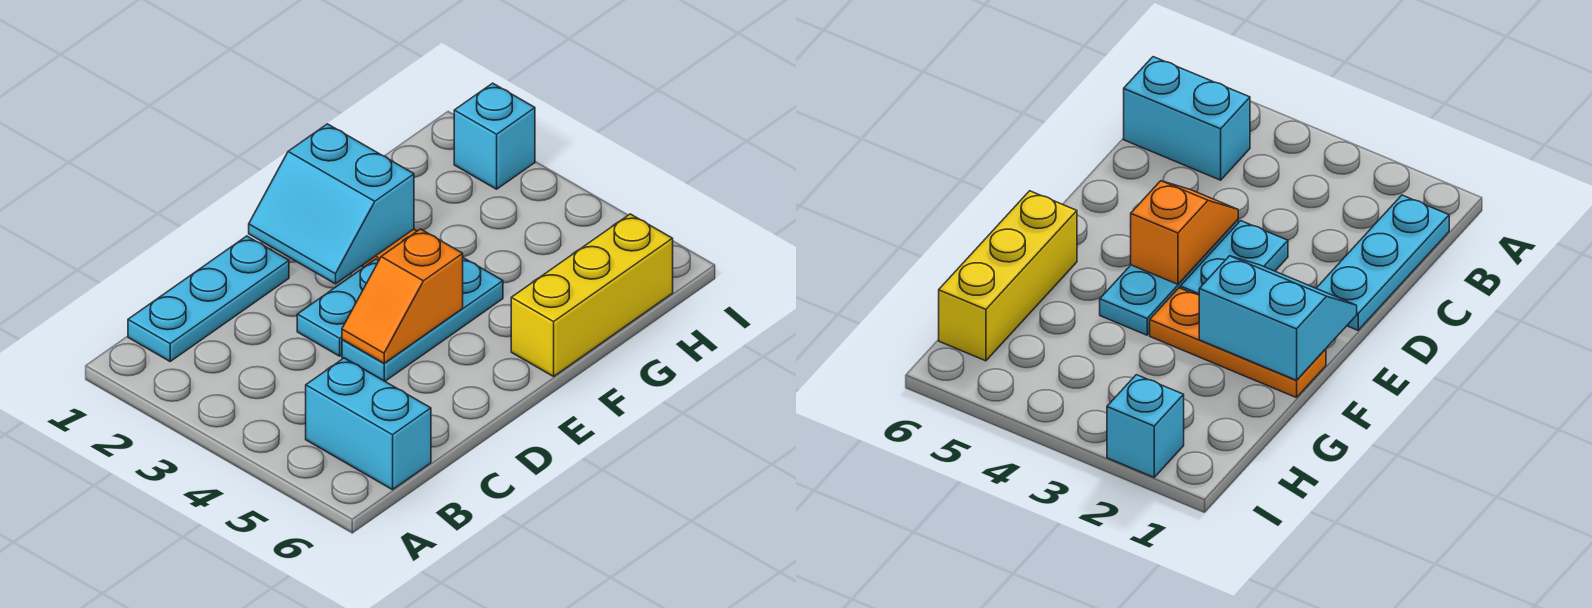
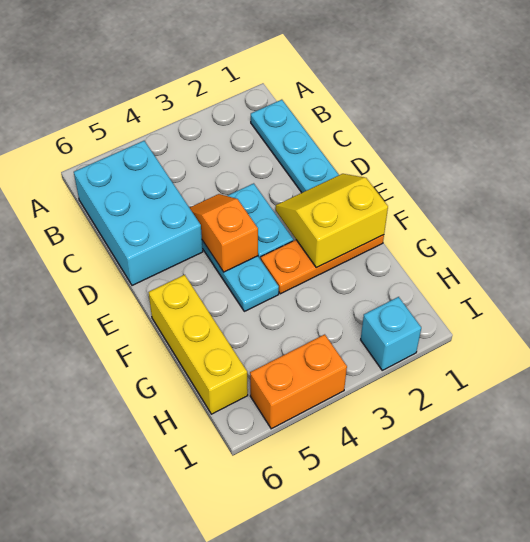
cyan brick B5:B6 level 1 -> cyan brick B5:D6 level 1
cyan slope E1:F2 level 2 top F -> yellow slope E1:F2 level 2 top F
none -> orange brick I4:I5 level 1

